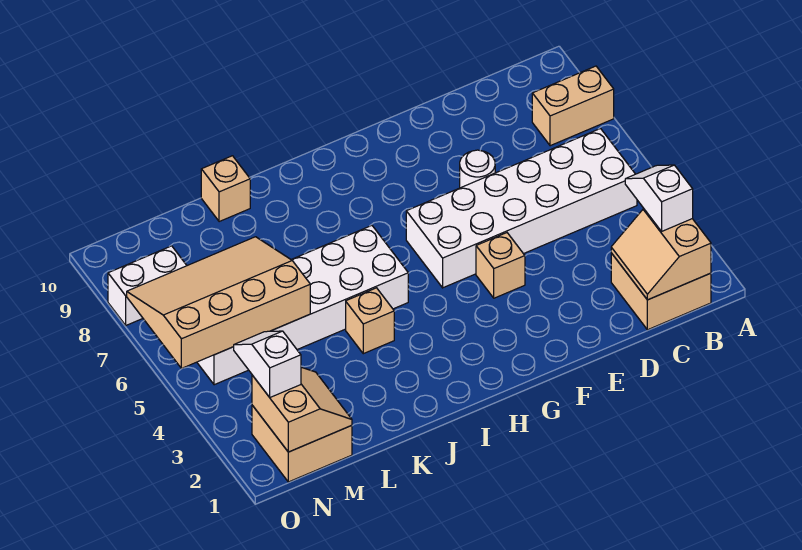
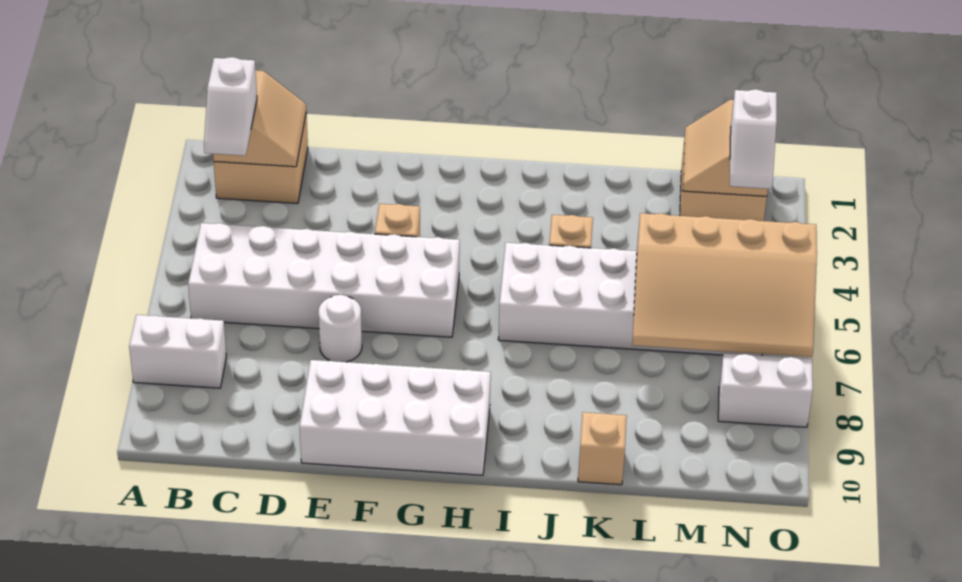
tan brick A8:B8 level 1 -> white brick A8:B8 level 1
none -> white brick E9:H10 level 1

